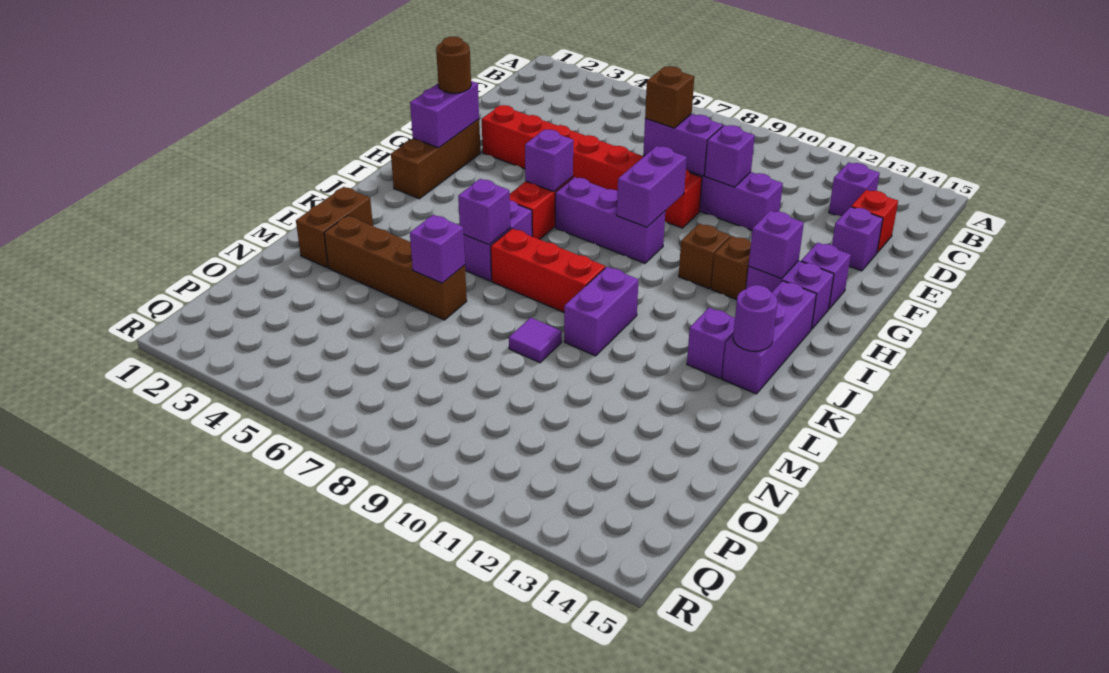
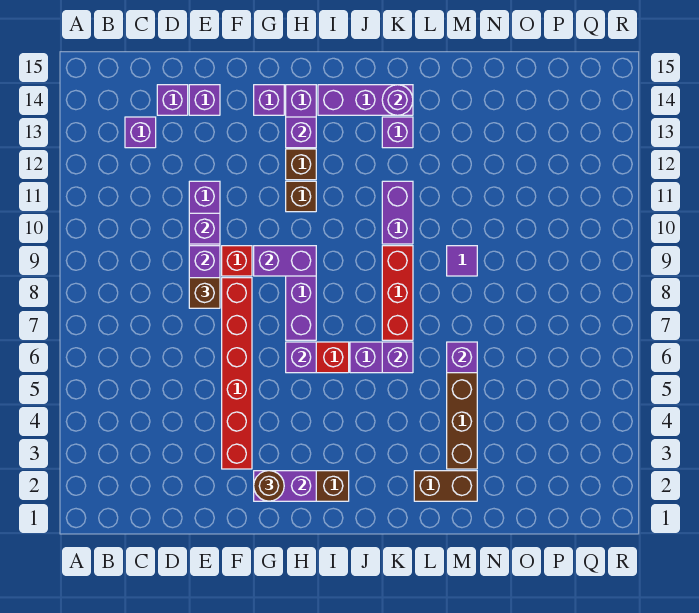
red brick D14 level 1 -> purple brick D14 level 1
purple brick K10:L10 level 1 -> purple brick K10:K11 level 1

